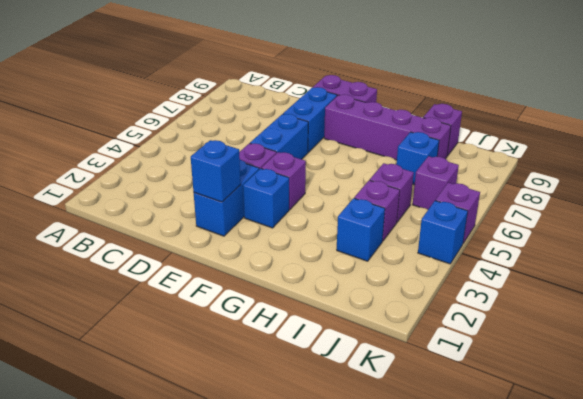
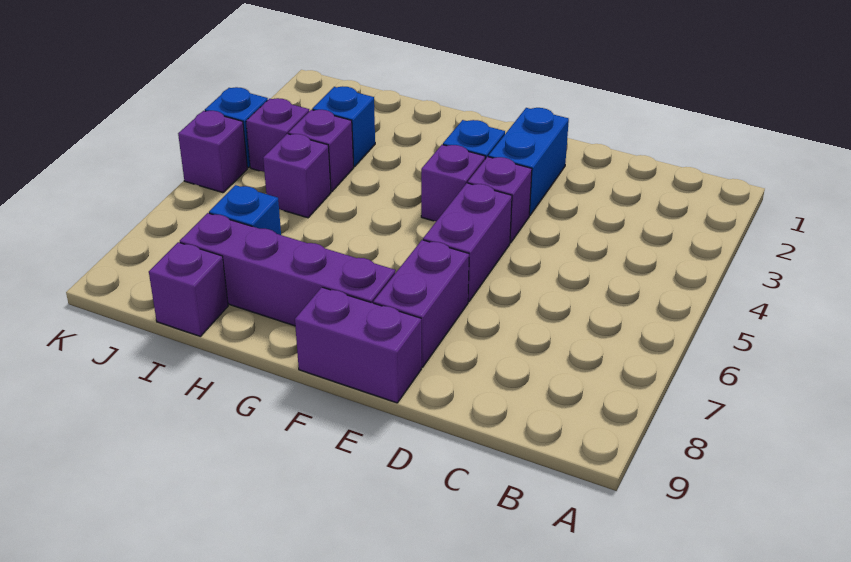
blue brick E2 level 2 -> none
blue brick E5:E6 level 1 -> purple brick E5:E6 level 1
blue brick E7:E8 level 1 -> purple brick E7:E8 level 1
purple brick J6 level 1 -> purple brick J4 level 1

